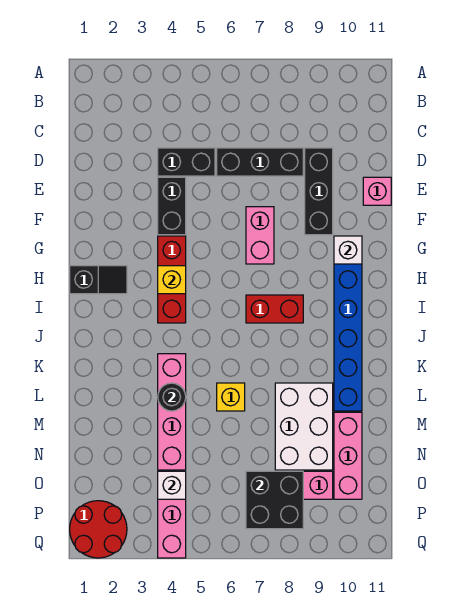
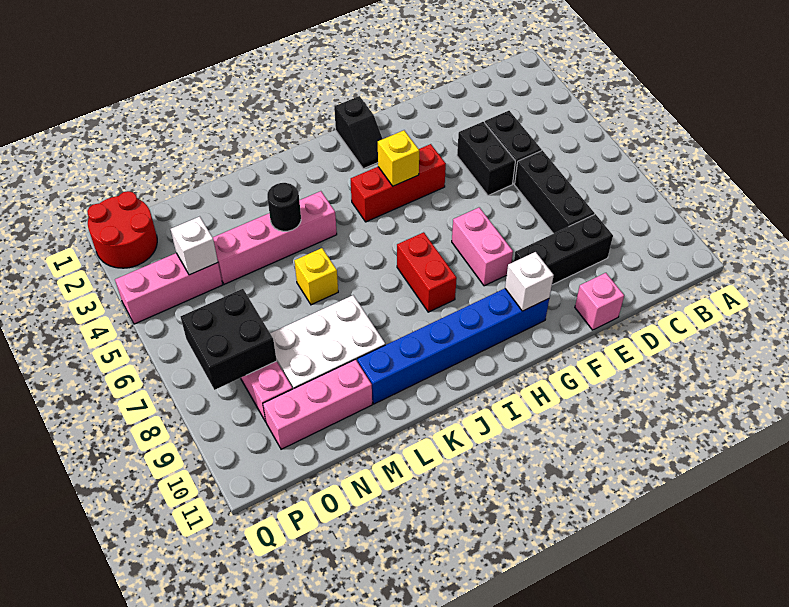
black brick E4:F4 level 1 -> black brick E4:E5 level 1
pink brick F7:G7 level 1 -> pink brick G7:G8 level 1

